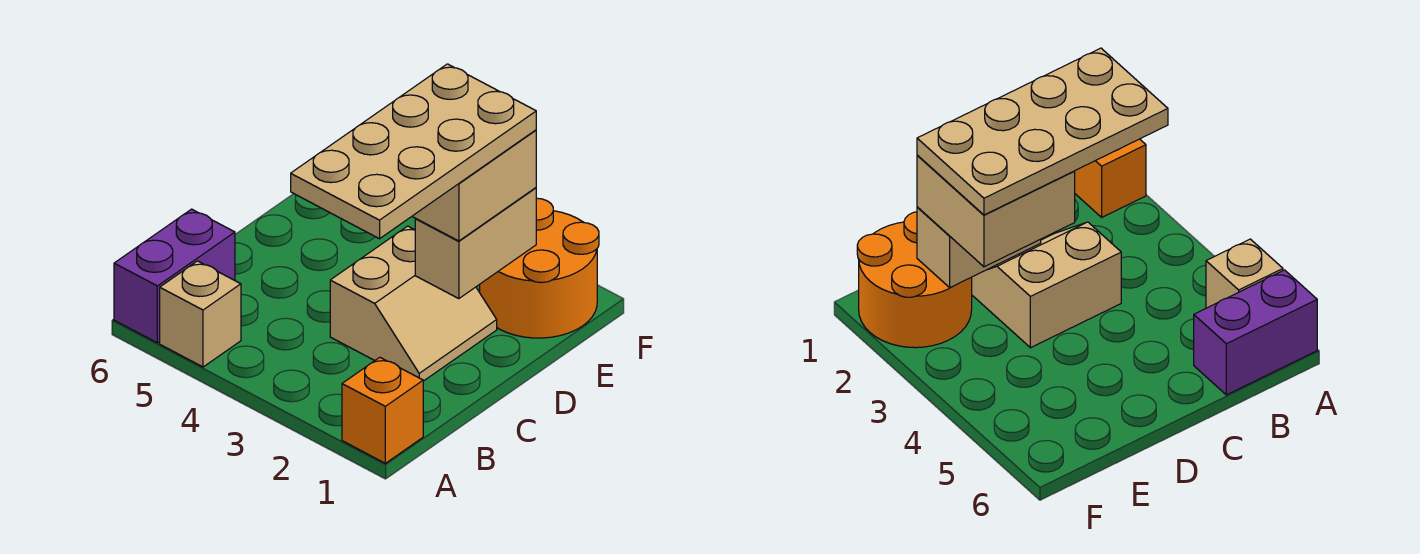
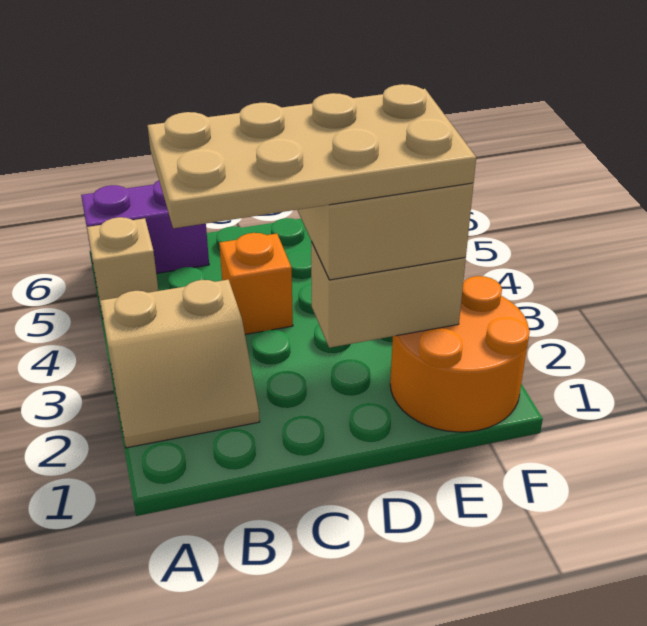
orange brick A1 level 1 -> orange brick C4 level 1
tan slope C2:D3 level 1 top 3 -> tan slope A2:B3 level 1 top 3

